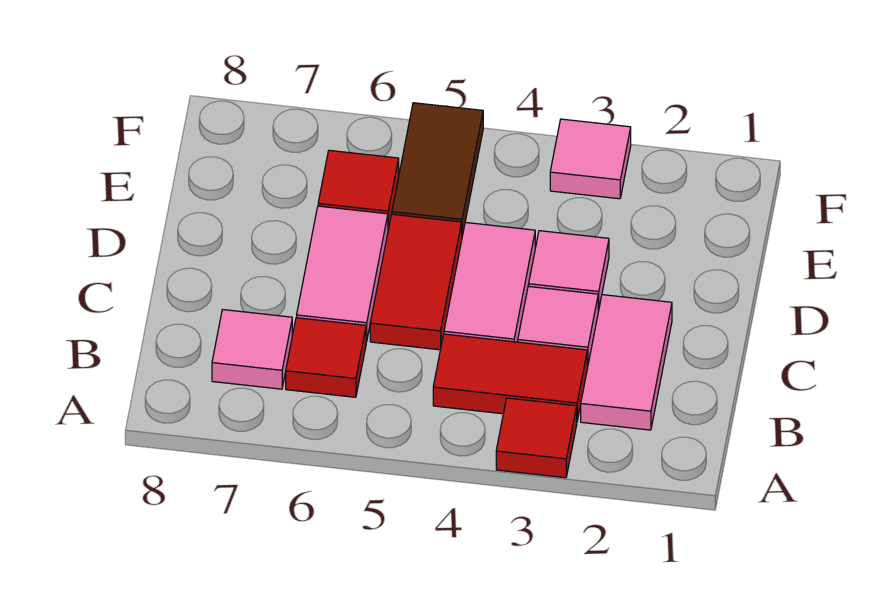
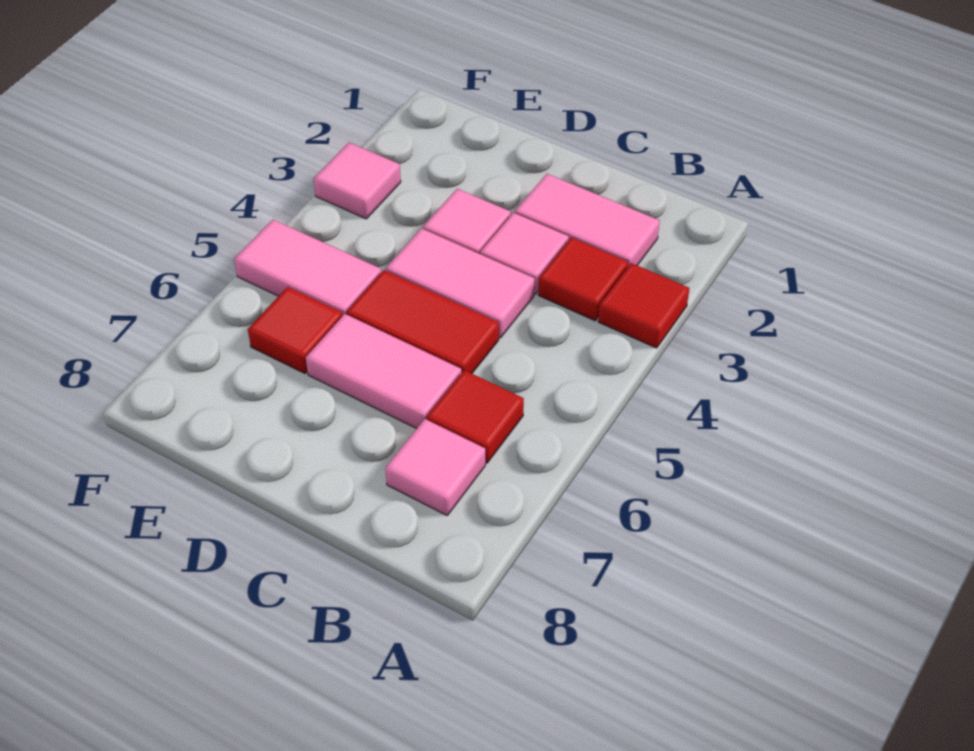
red tile B3:B4 level 1 -> red tile B3 level 1
brown tile E5:F5 level 1 -> pink tile E5:F5 level 1

